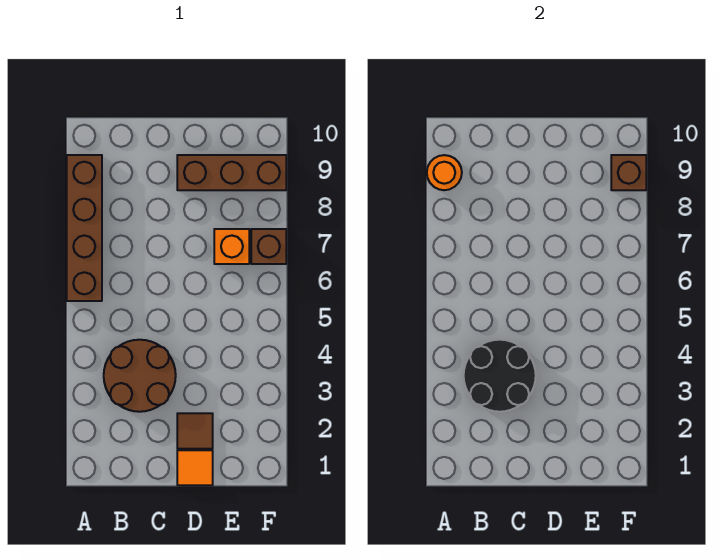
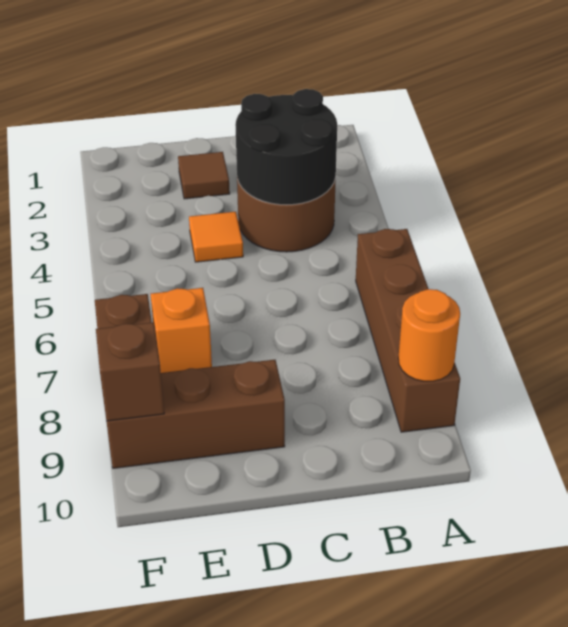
orange tile D1 level 1 -> orange tile D4 level 1

